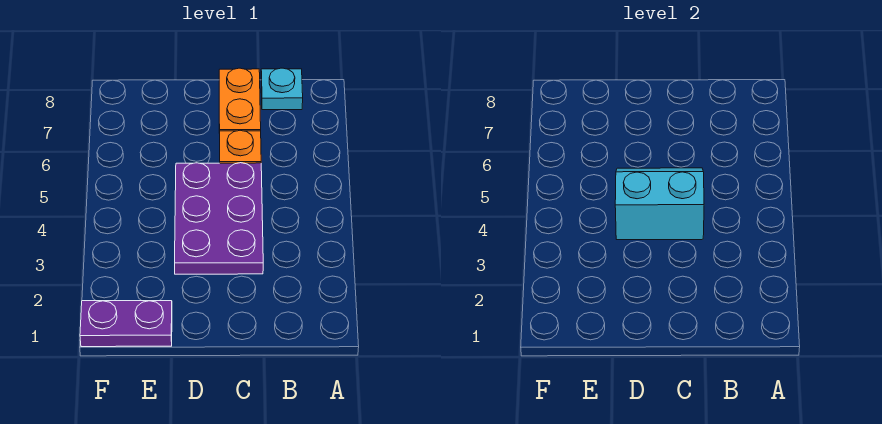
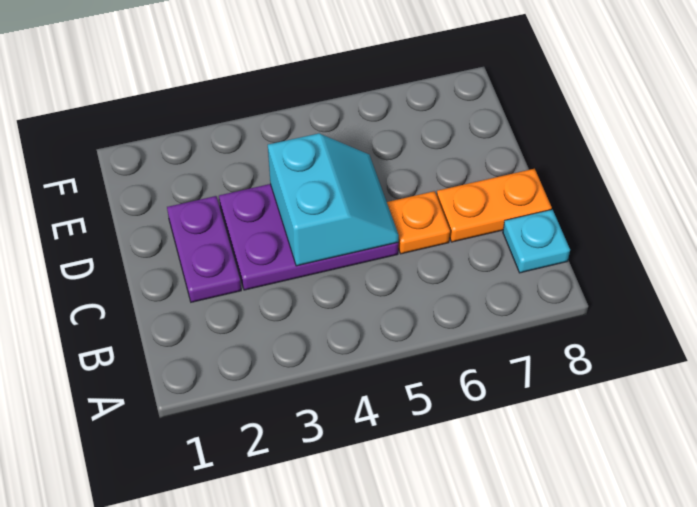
purple plate E1:F1 level 1 -> purple plate C2:D2 level 1

